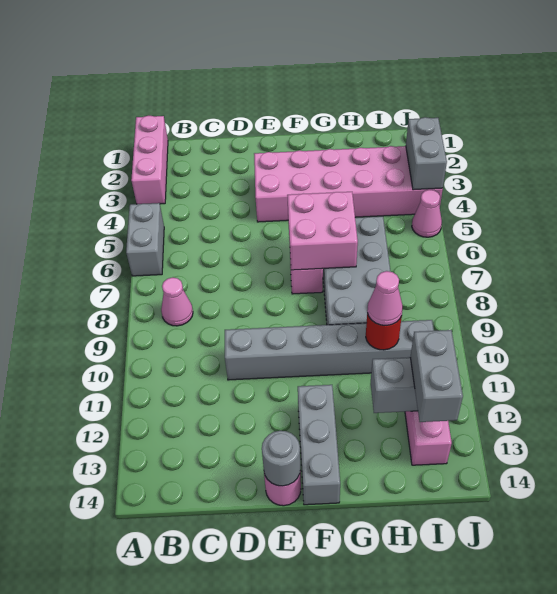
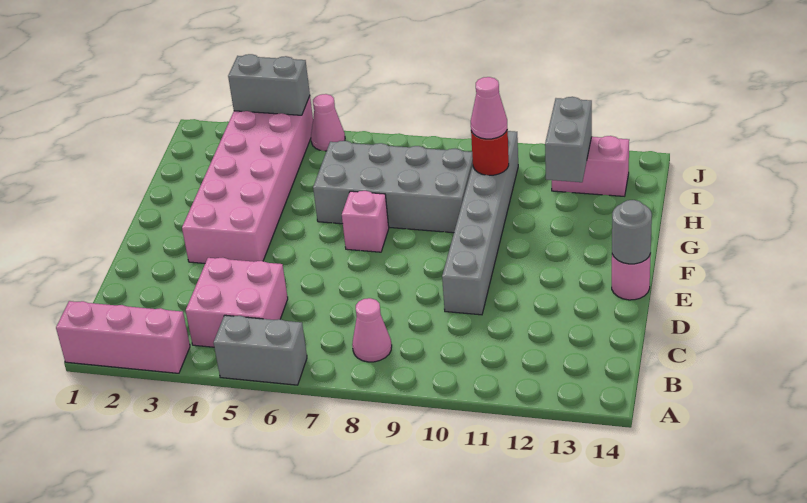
pink brick F6:G7 level 2 -> pink brick B4:C5 level 1
grey brick F12:F14 level 1 -> none
grey brick I12:I13 level 3 -> none

